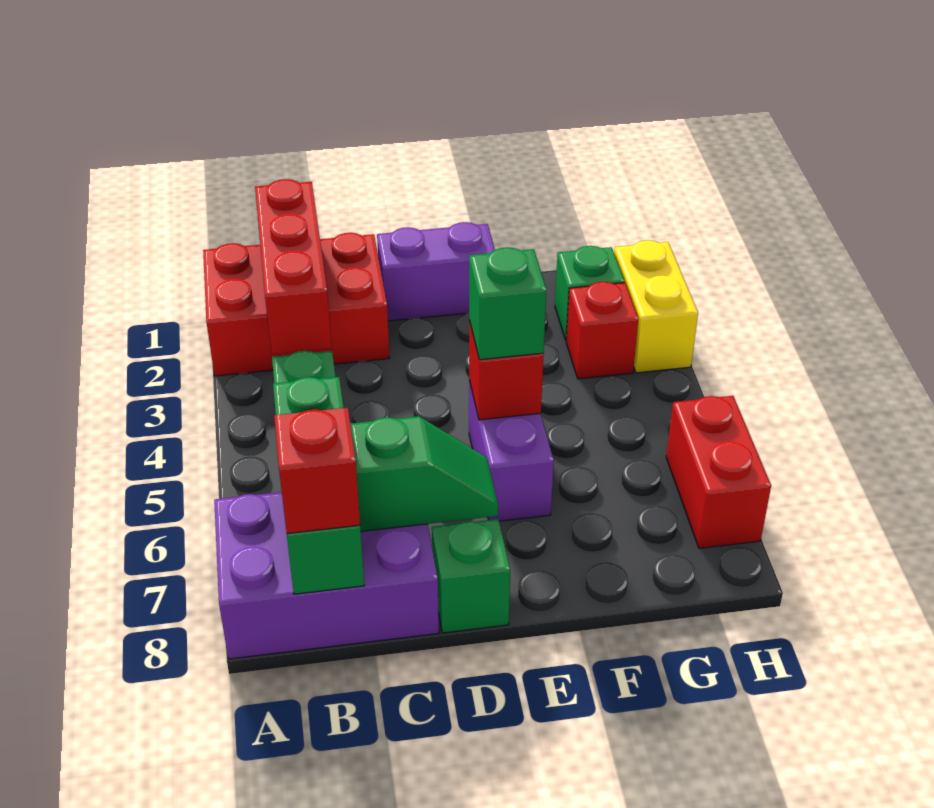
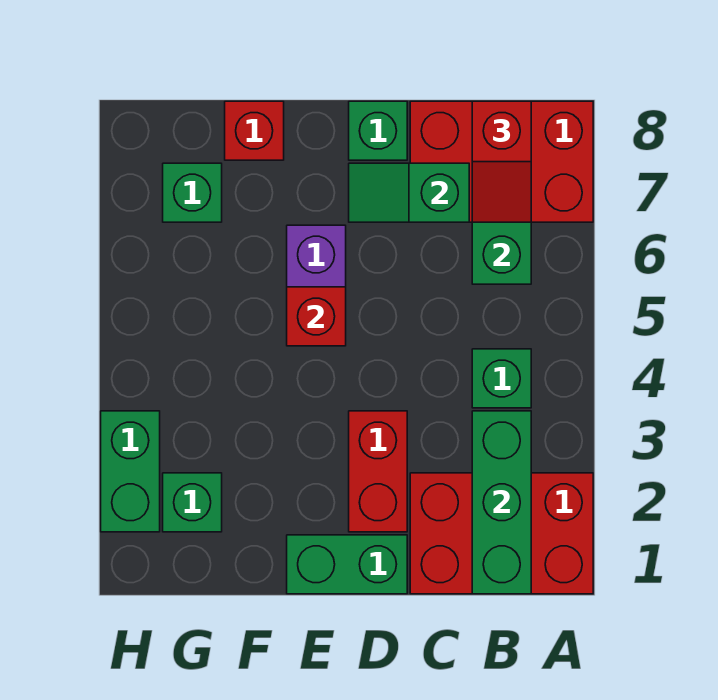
purple brick A7:C8 level 1 -> red brick A7:C8 level 1
red brick B1:B3 level 2 -> green brick B1:B3 level 2
purple brick D1:E1 level 1 -> green brick D1:E1 level 1
green brick E5 level 3 -> green brick G7 level 1
red brick G3 level 1 -> red brick F8 level 1
yellow brick H2:H3 level 1 -> green brick H2:H3 level 1
red brick H6:H7 level 1 -> red brick D2:D3 level 1

